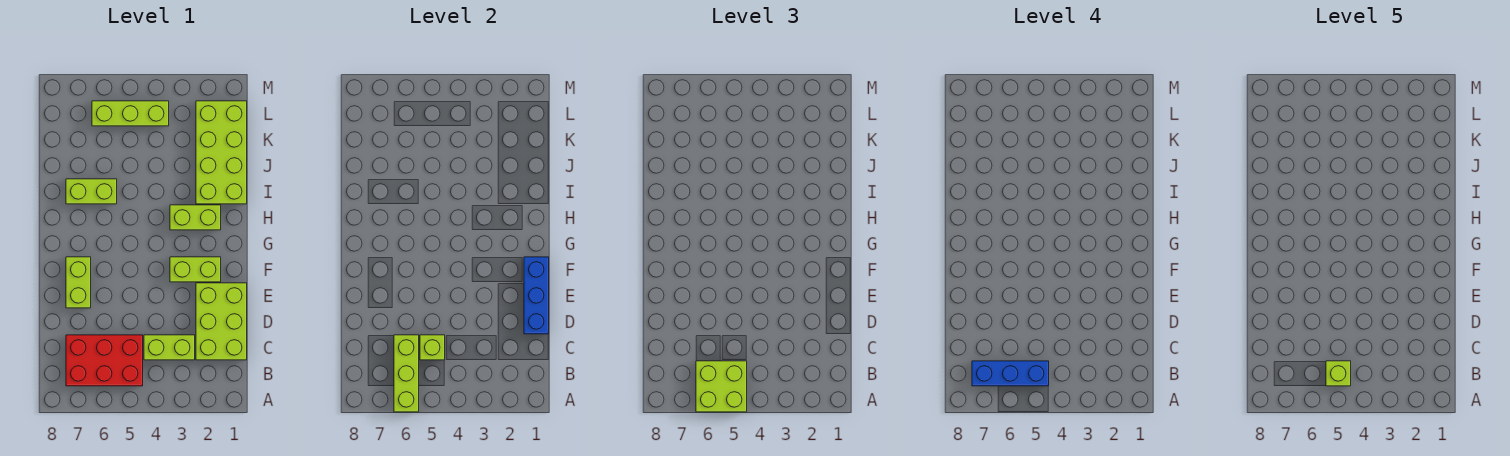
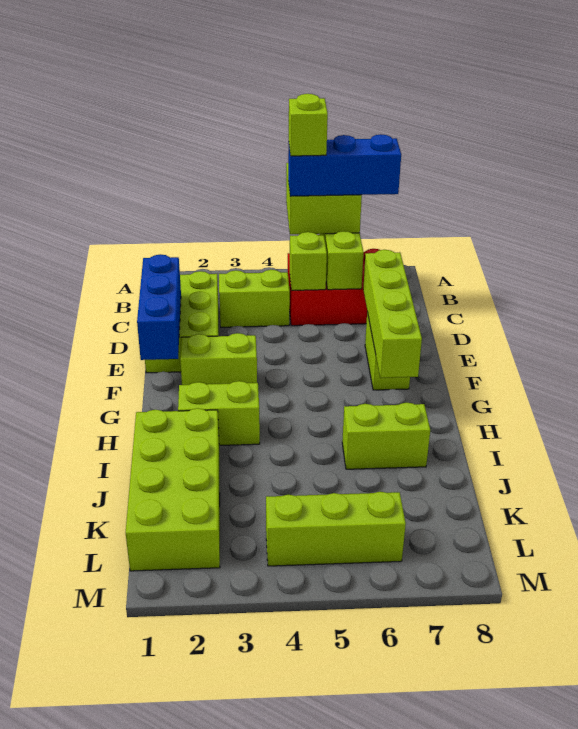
none -> lime brick D7:G7 level 2

